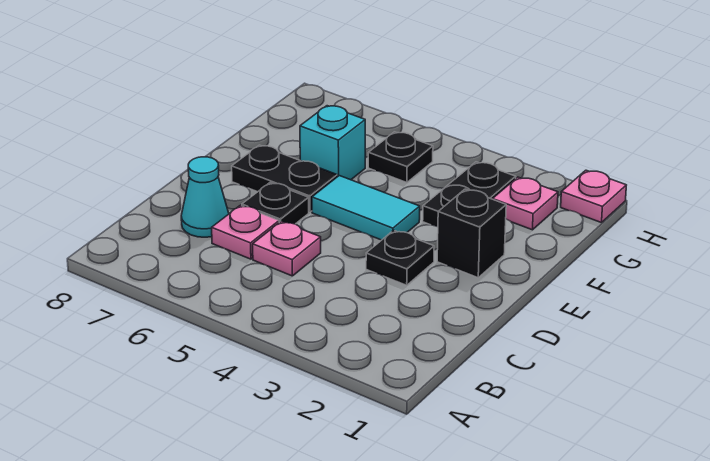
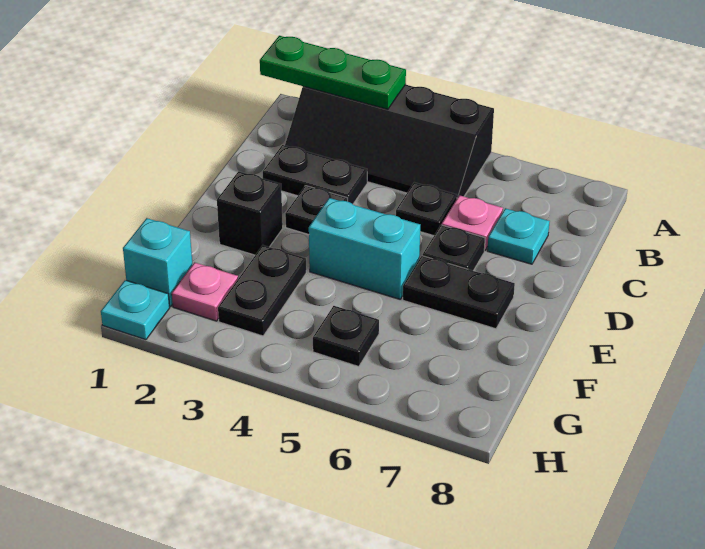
none -> green plate A1:A3 level 2
none -> black slope A2:B5 level 1 top A
none -> black plate C2:C3 level 1
pink plate C5 level 1 -> black plate C5 level 1
cyan cone C7 level 1 -> cyan plate C7 level 1
cyan tile E4:E5 level 1 -> cyan brick E4:E5 level 1
cyan brick F6 level 1 -> cyan brick G1 level 1
pink plate H1 level 1 -> cyan plate H1 level 1

